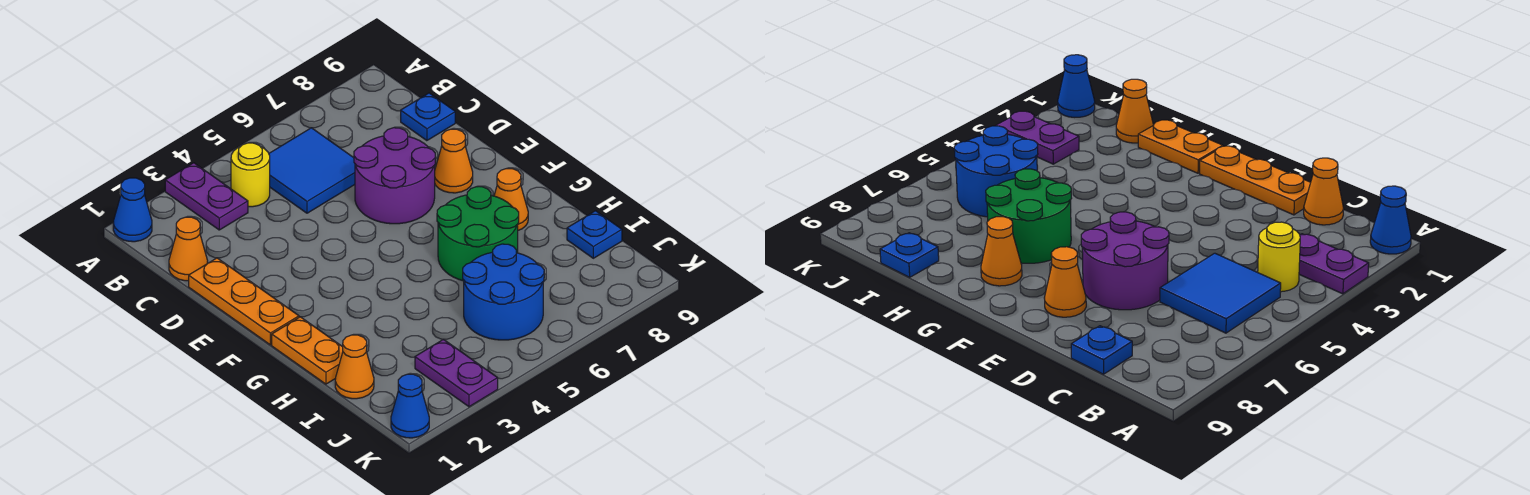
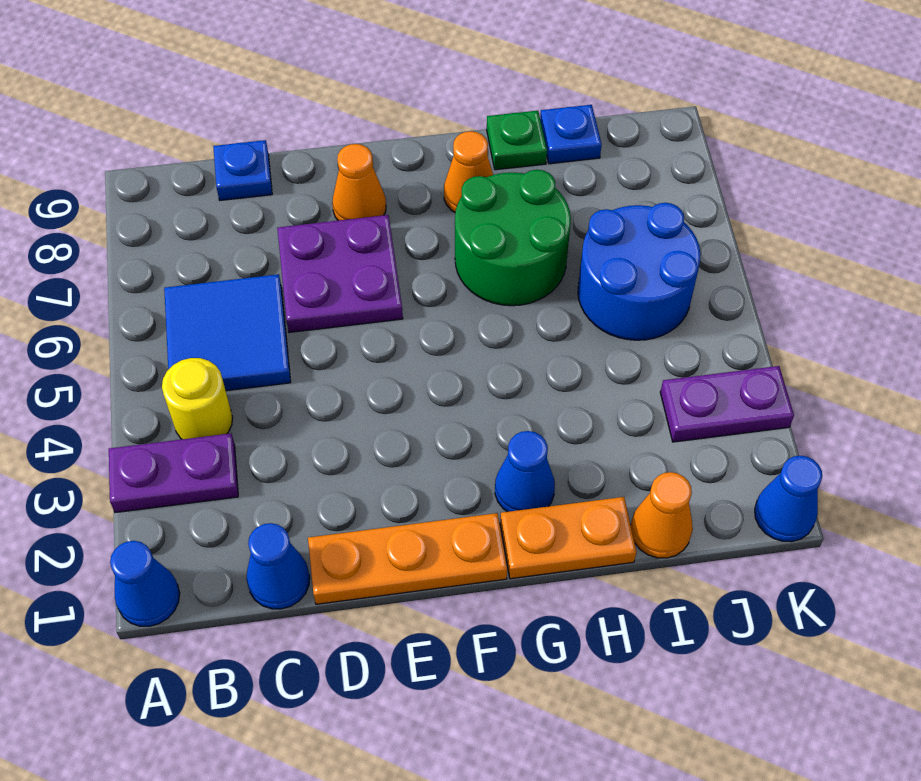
orange cone C1 level 1 -> blue cone C1 level 1
purple round brick D6:E7 level 1 -> purple plate D6:E7 level 1
none -> blue cone G2 level 1
none -> green plate H9 level 1

